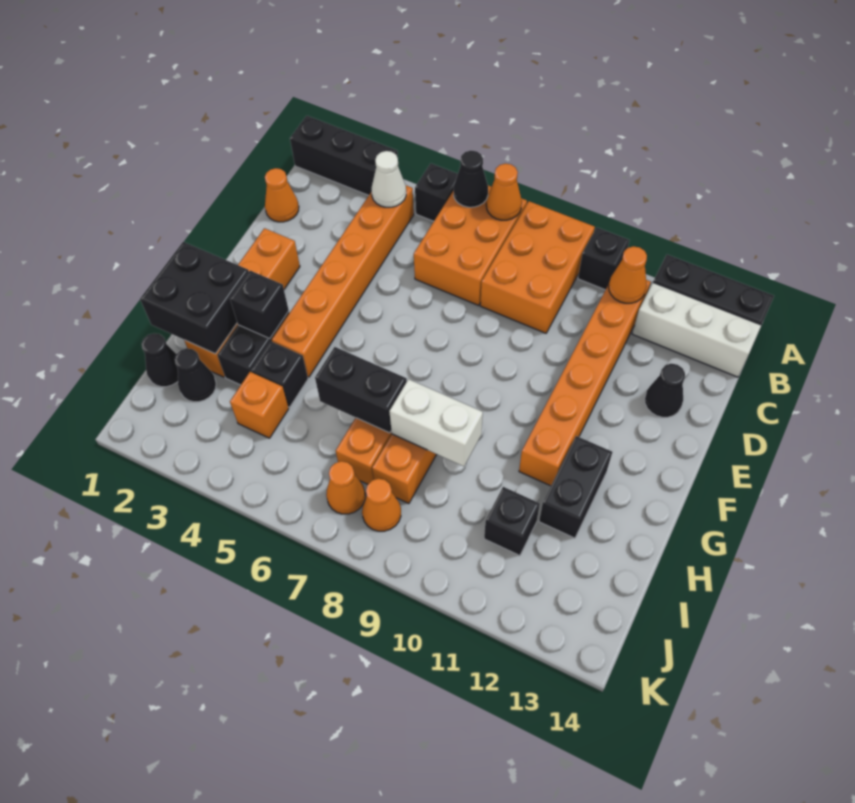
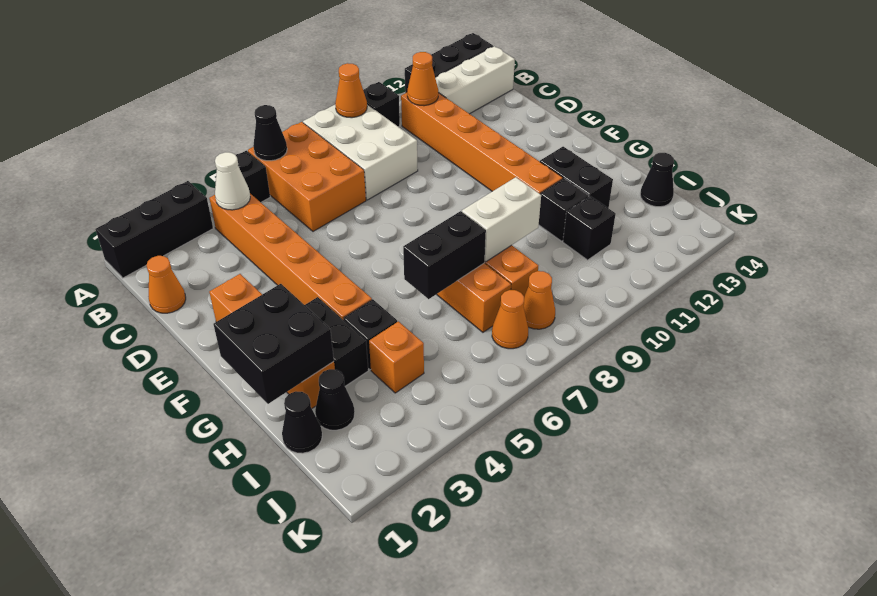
orange cone A7 level 2 -> orange cone A9 level 2
orange brick A8:C9 level 1 -> white brick A8:C9 level 1
black cone D13 level 1 -> black cone I14 level 1
black brick G3 level 2 -> black brick H11 level 1

